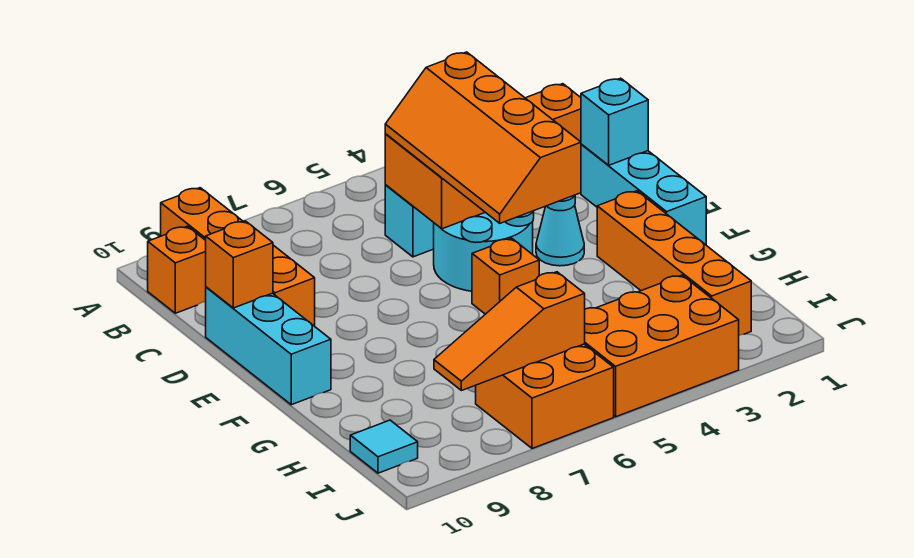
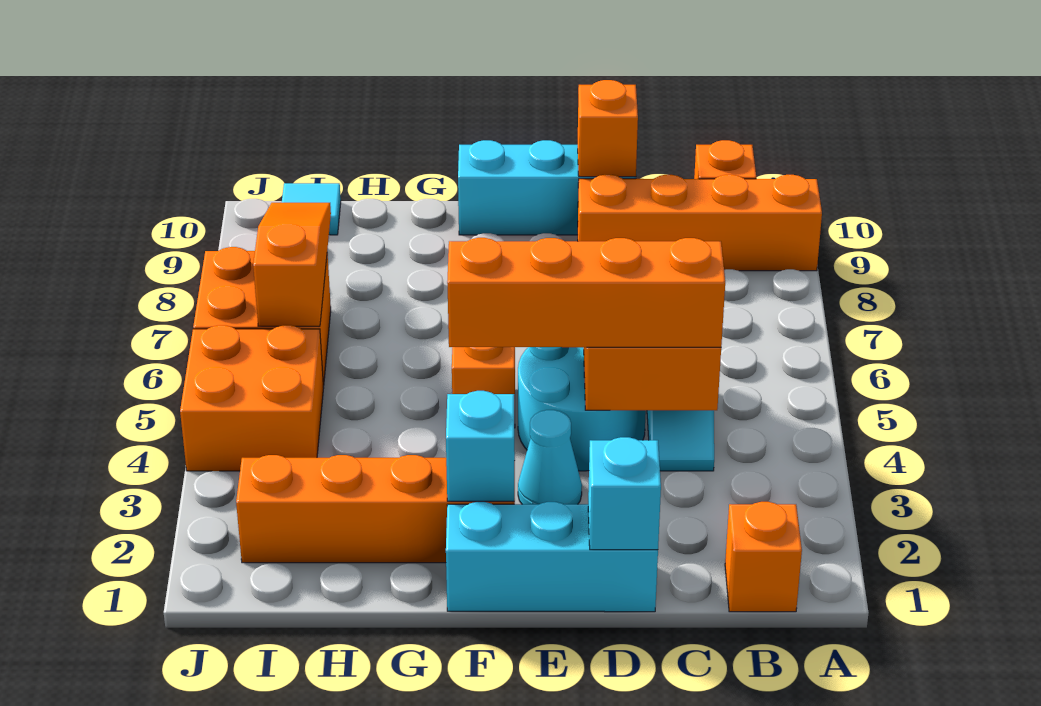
none -> cyan brick F2 level 2
orange brick I3:J5 level 1 -> orange brick I4:J5 level 1

